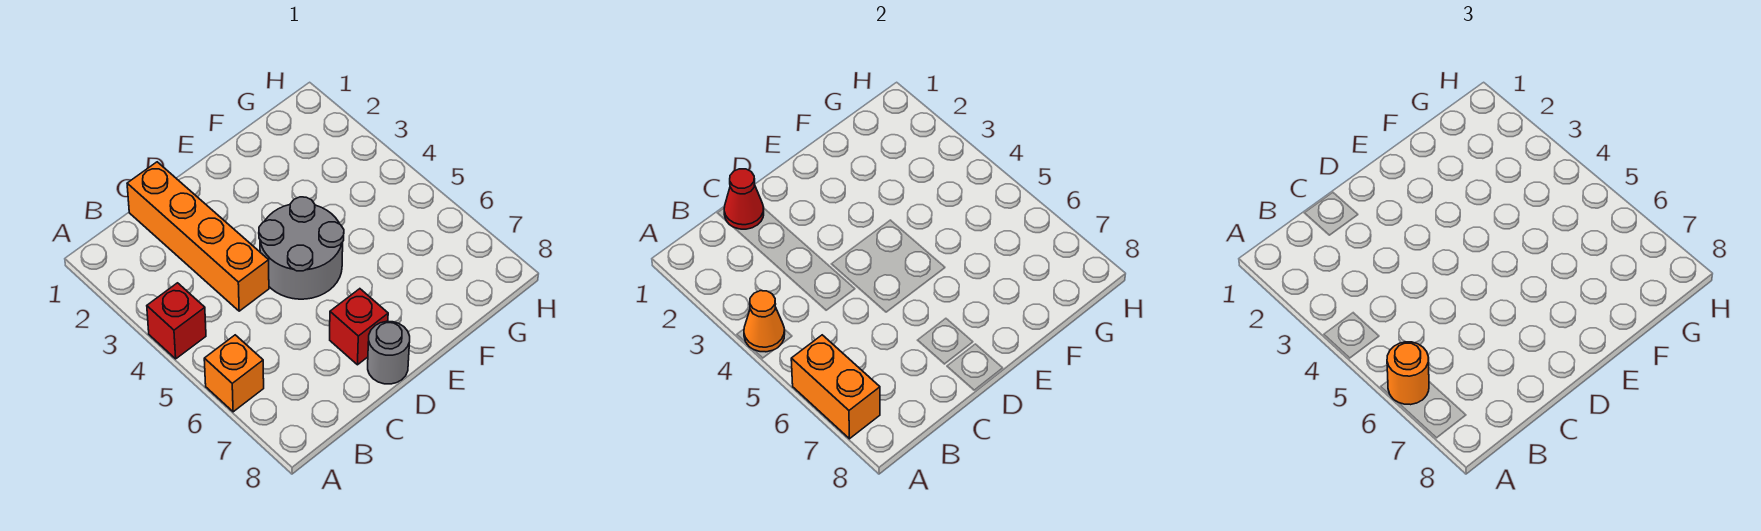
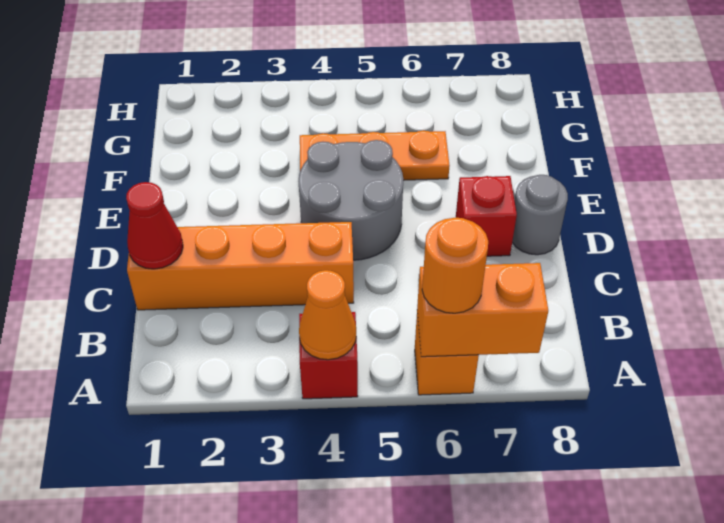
none -> orange plate F4:F6 level 1

